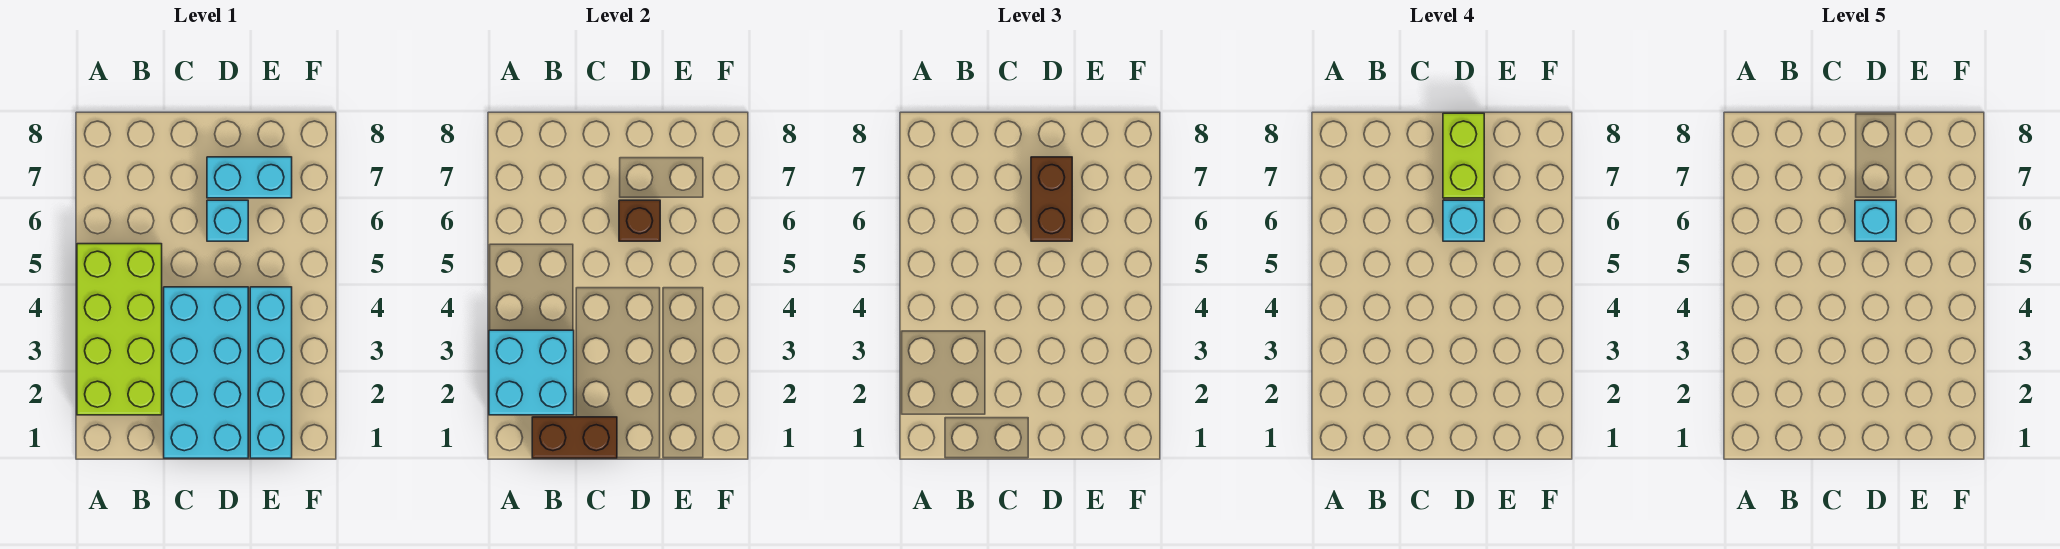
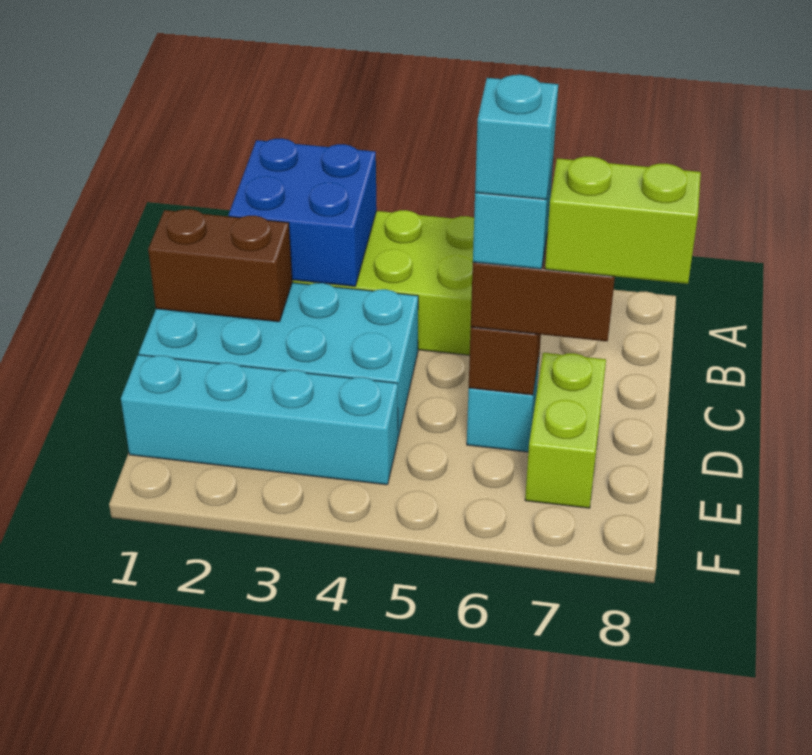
cyan brick A2:B3 level 2 -> blue brick A2:B3 level 2
brown brick B1:C1 level 2 -> brown brick C1:C2 level 2
cyan brick D7:E7 level 1 -> lime brick D7:E7 level 1

